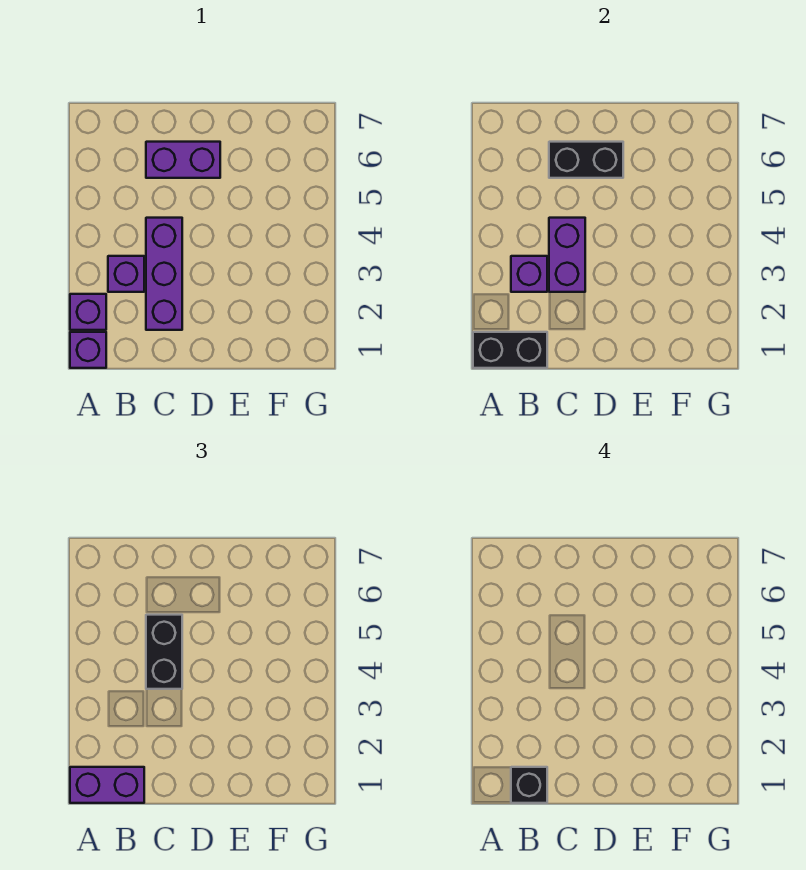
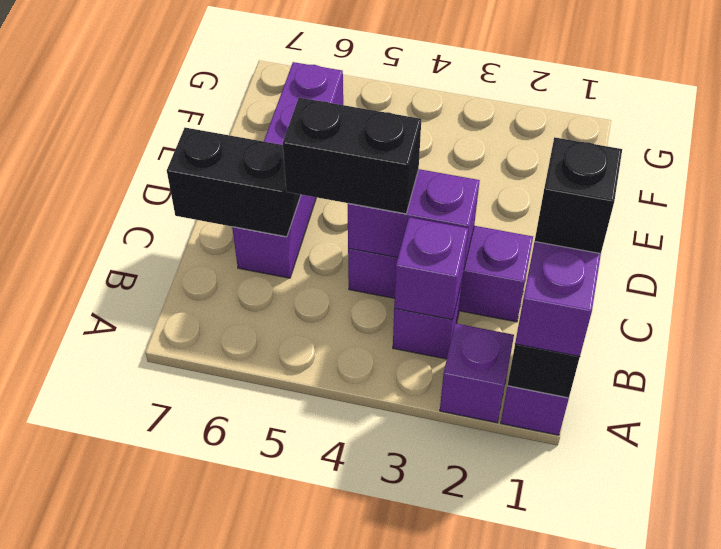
purple brick C6:D6 level 1 -> purple brick C6:F6 level 1
black brick C6:D6 level 2 -> black brick C6:C7 level 2

